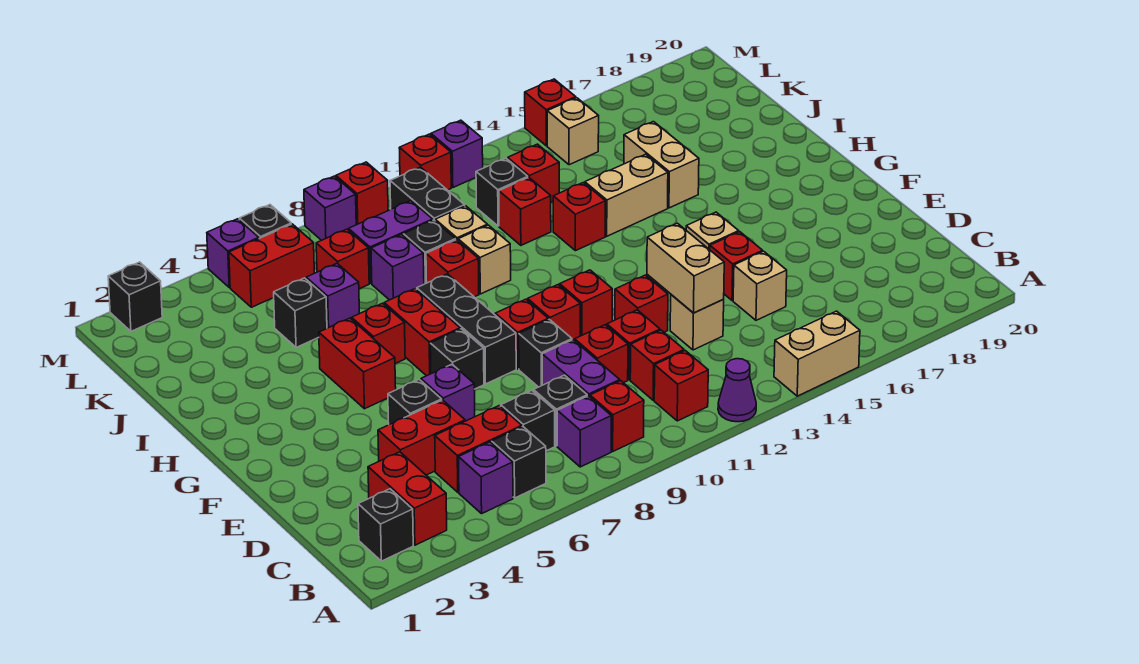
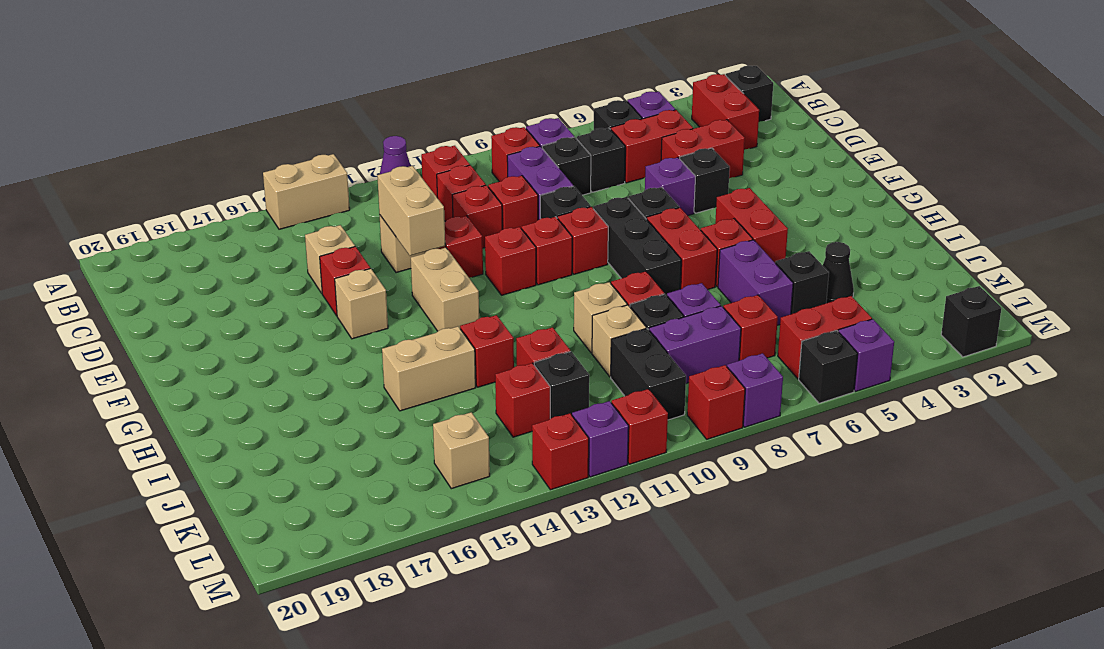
tan brick I16:J16 level 1 -> tan brick F13:G13 level 1
none -> black cone J4 level 1
purple brick J6 level 1 -> purple brick I6:J6 level 1
red brick M15 level 1 -> red brick M13 level 1

